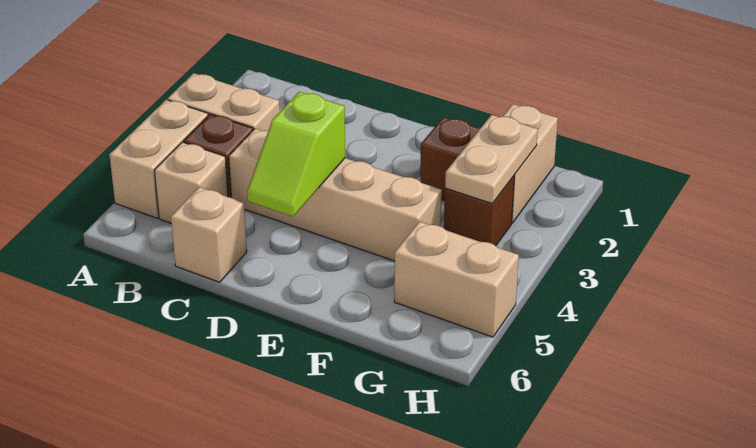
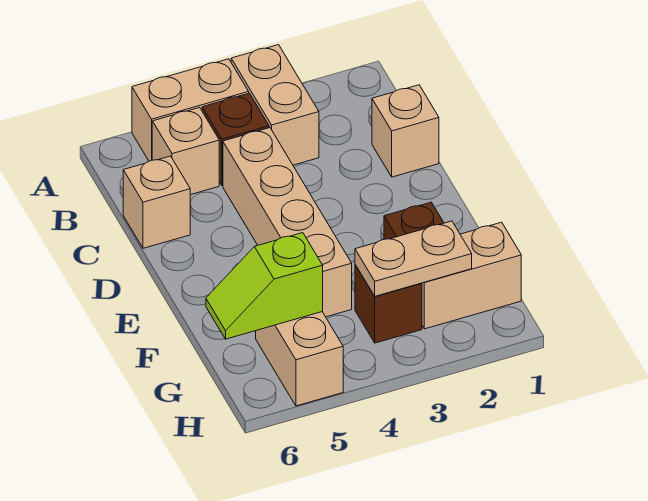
none -> tan brick C1 level 1
lime slope D4:D5 level 2 top 4 -> lime slope G5:G6 level 2 top 5

